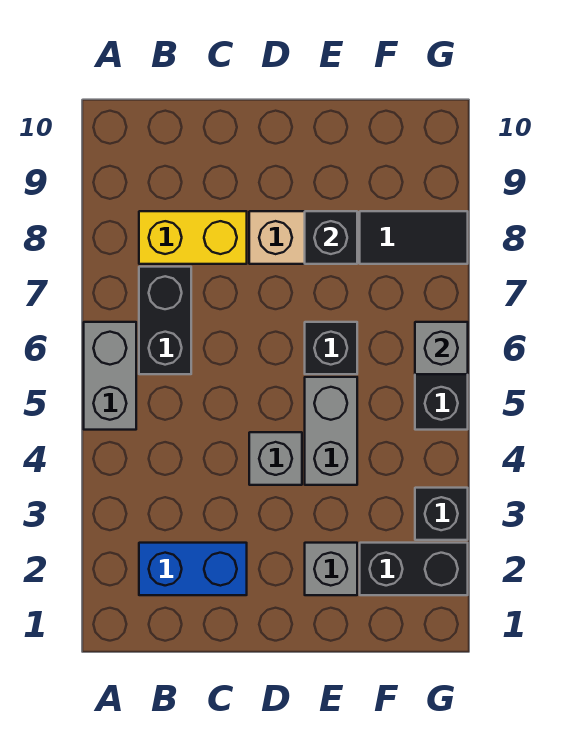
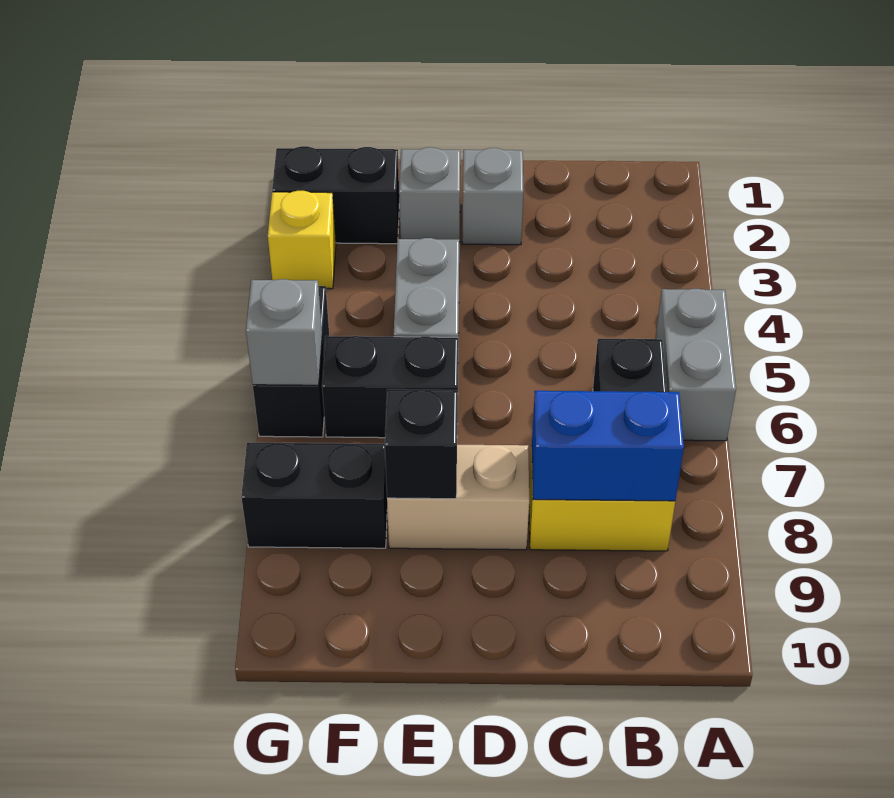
blue brick B2:C2 level 1 -> blue brick B8:C8 level 2
grey brick D4 level 1 -> grey brick D2 level 1
black brick E6 level 1 -> black brick E6:F6 level 1
black tile F8:G8 level 1 -> black brick F8:G8 level 1
black brick G3 level 1 -> yellow brick G3 level 1

